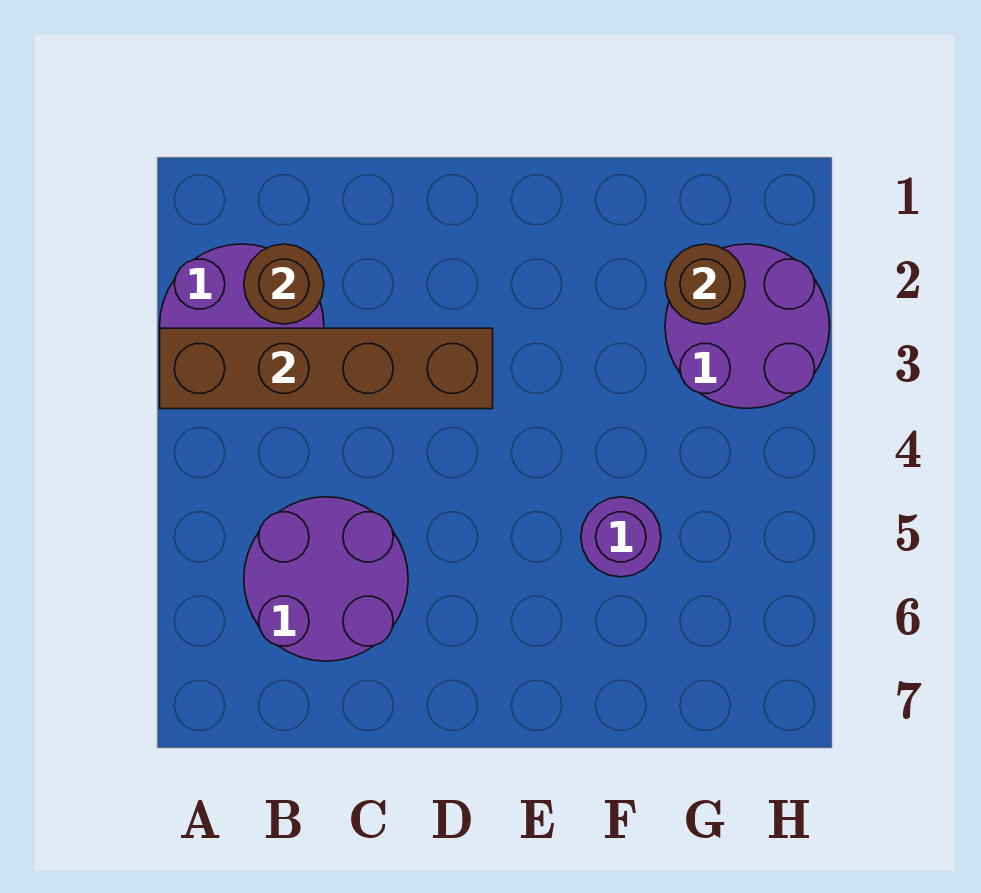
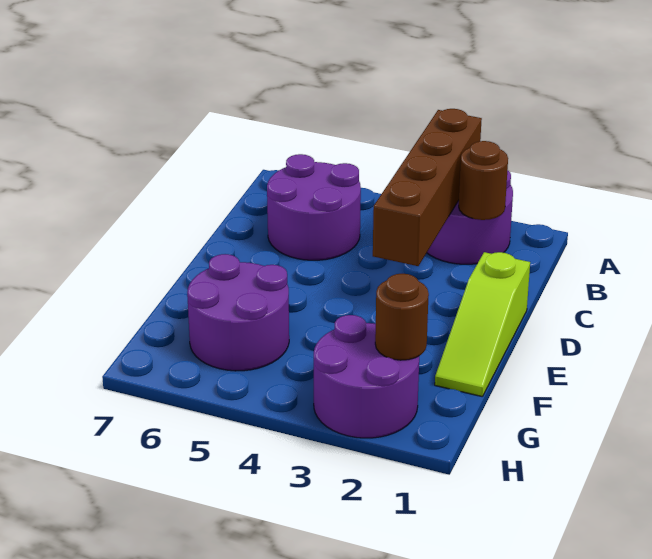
none -> lime slope D1:F1 level 1 top D
purple round brick F5 level 1 -> purple round brick F5:G6 level 1

